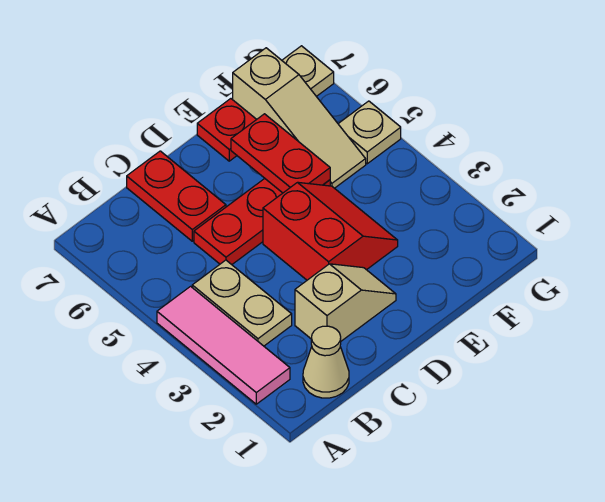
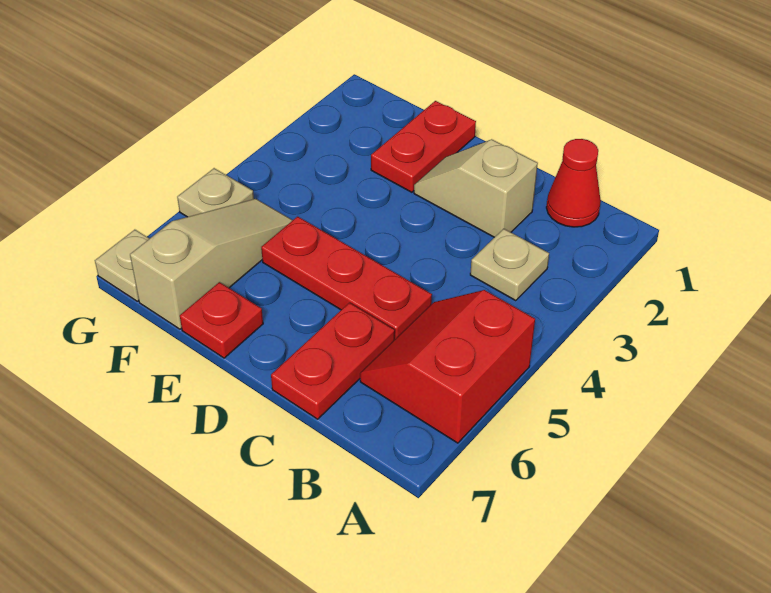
pink tile A2:A4 level 1 -> none
tan cone B1 level 1 -> red cone B1 level 1
tan plate B3:B4 level 1 -> tan plate B3 level 1
red slope D3:E4 level 1 top D -> red slope A5:B6 level 1 top A
red plate E5:E6 level 2 -> red plate E1:E2 level 1

